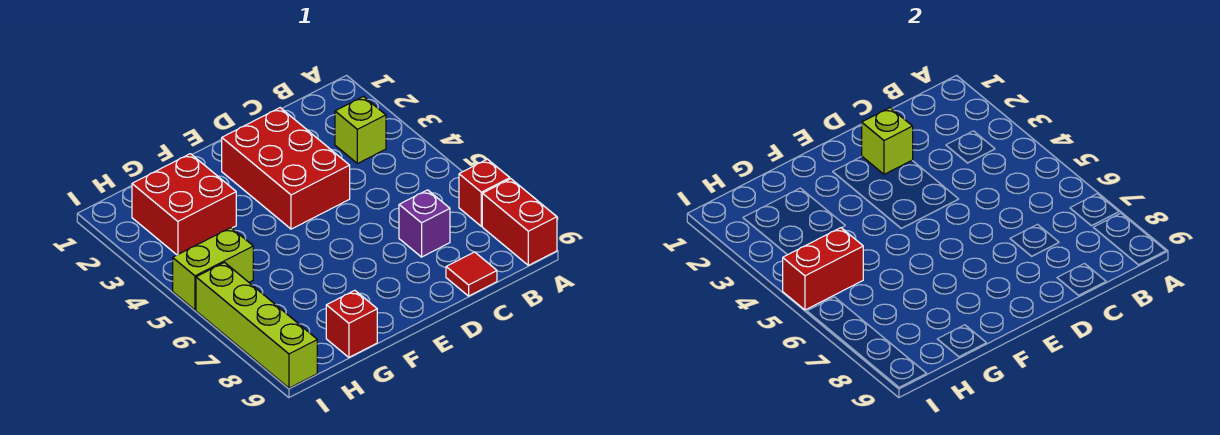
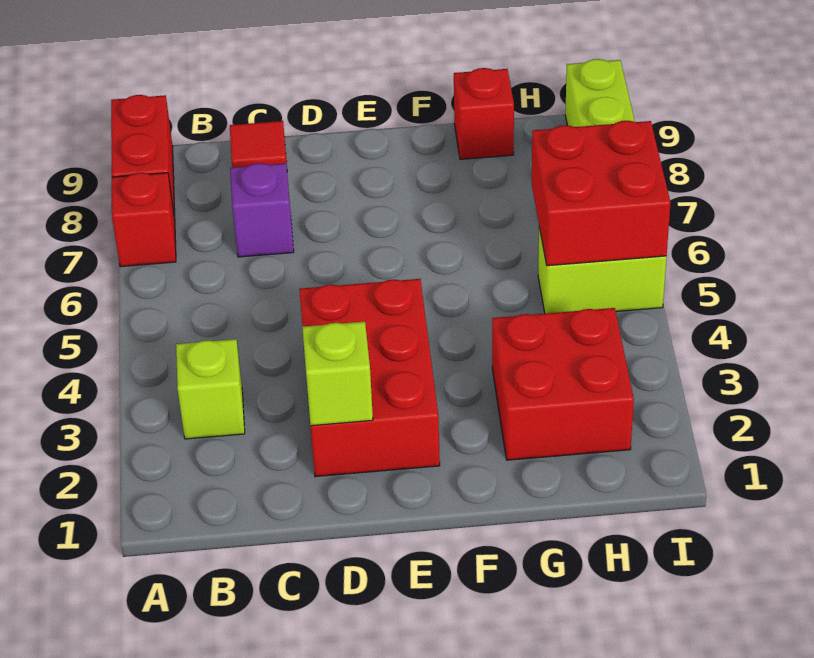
red brick H5:I5 level 2 -> red brick H5:I6 level 2

